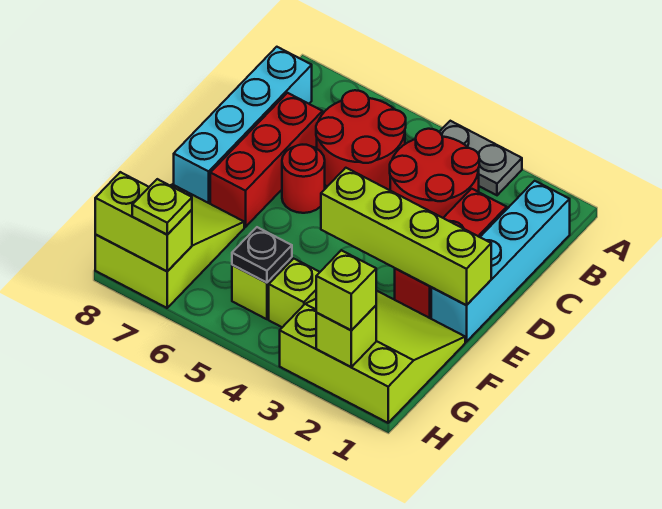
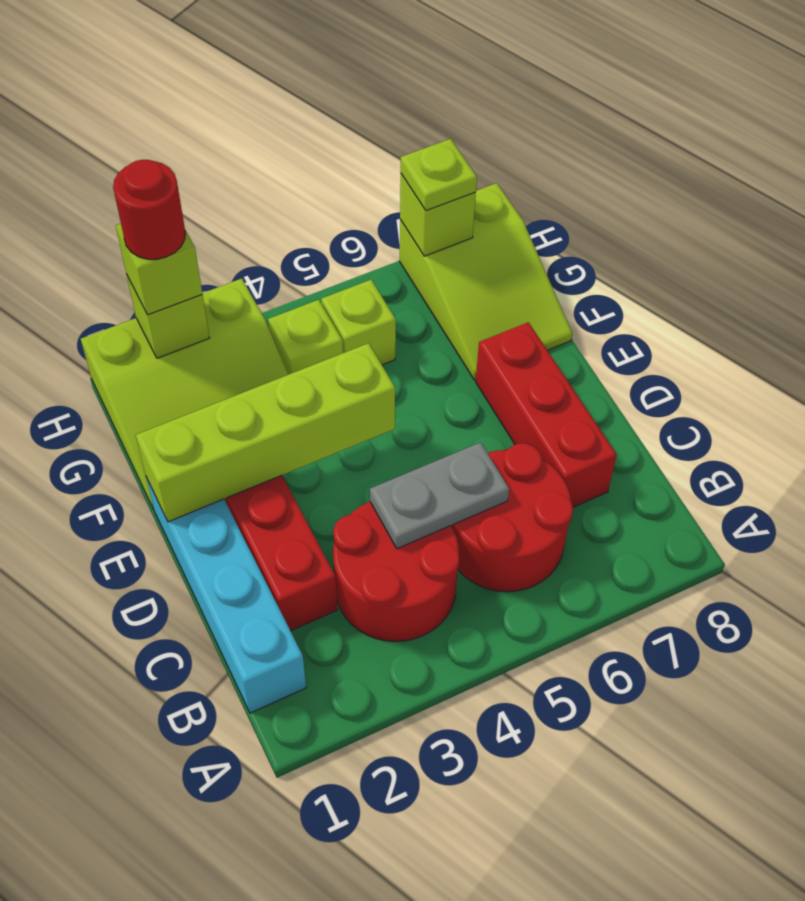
grey plate A3:A4 level 1 -> grey plate C4:C5 level 2
cyan brick B8:E8 level 1 -> none
red round brick D6 level 1 -> red round brick H2 level 4
black plate G5 level 2 -> none
lime brick H7:H8 level 2 -> lime brick H7 level 2

